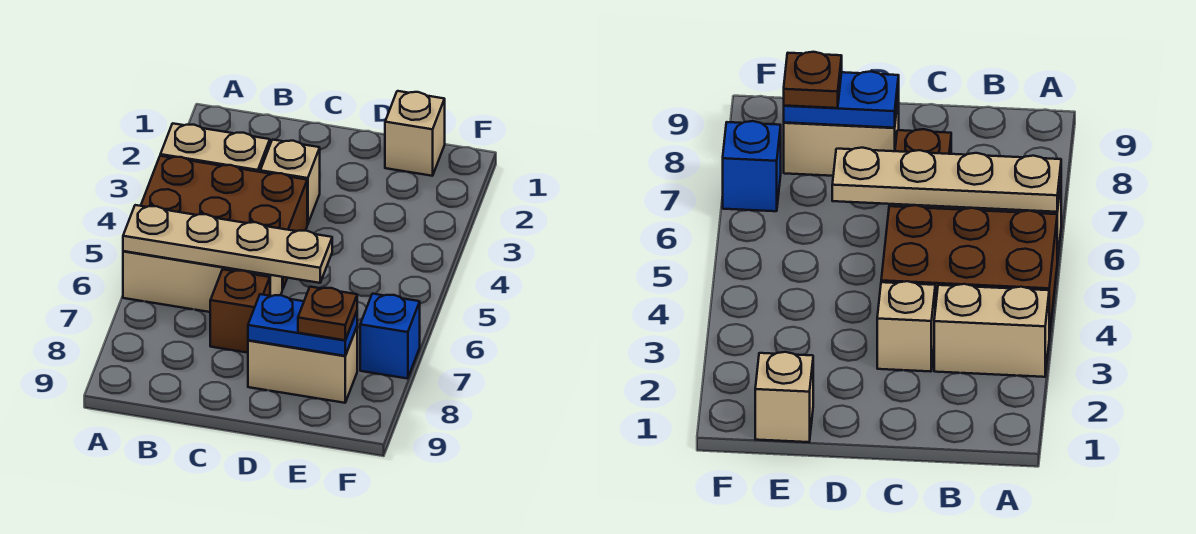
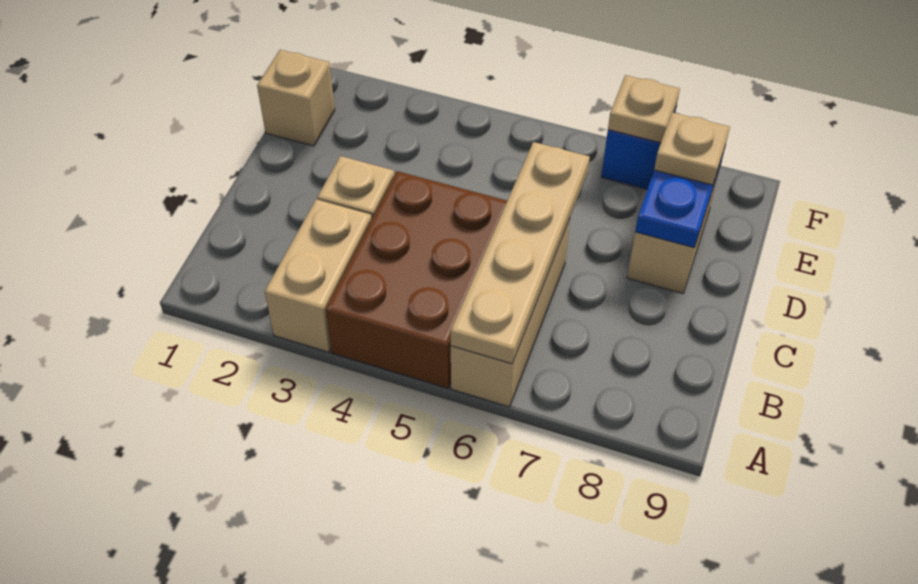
brown brick C7 level 1 -> none
brown plate E8 level 3 -> tan plate E8 level 3
none -> tan plate F7 level 2

